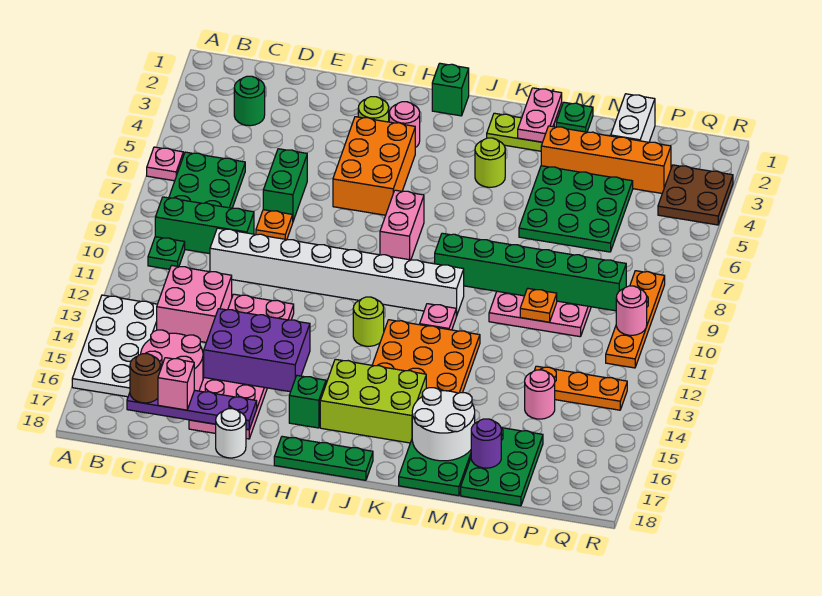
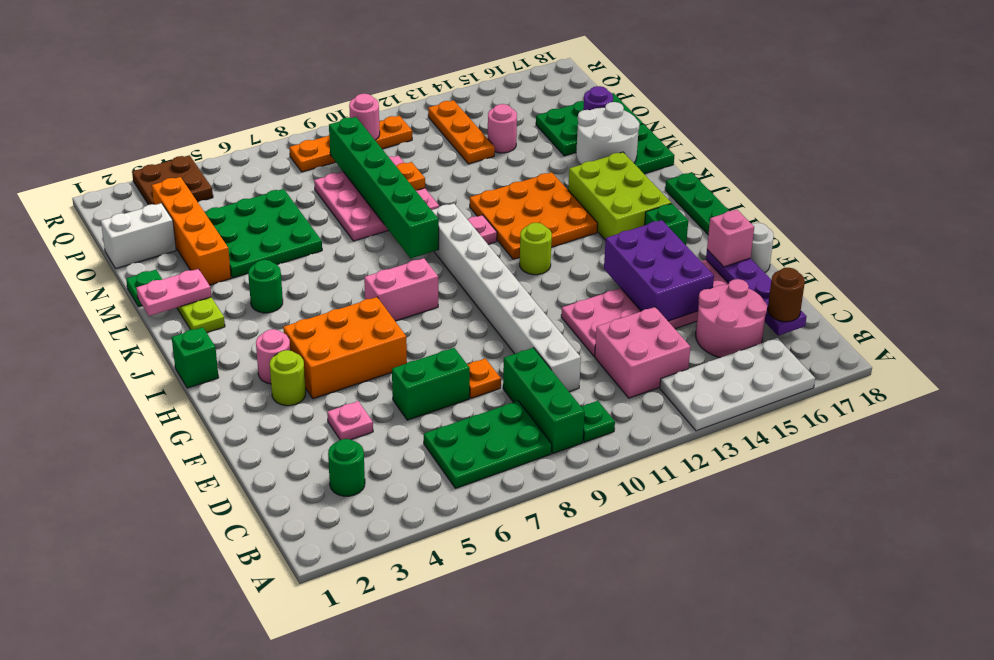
pink plate A6 level 1 -> pink plate E4 level 1
pink brick D17 level 3 -> pink brick F17 level 3
lime round brick K4 level 1 -> green round brick K4 level 1

